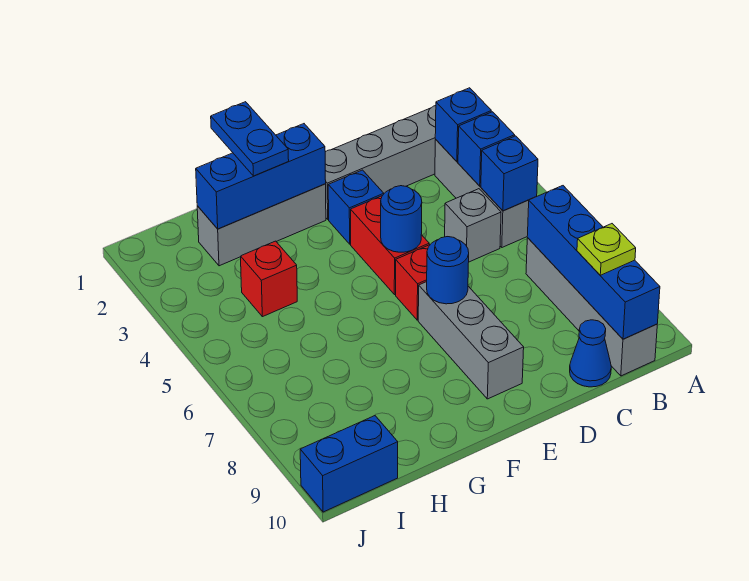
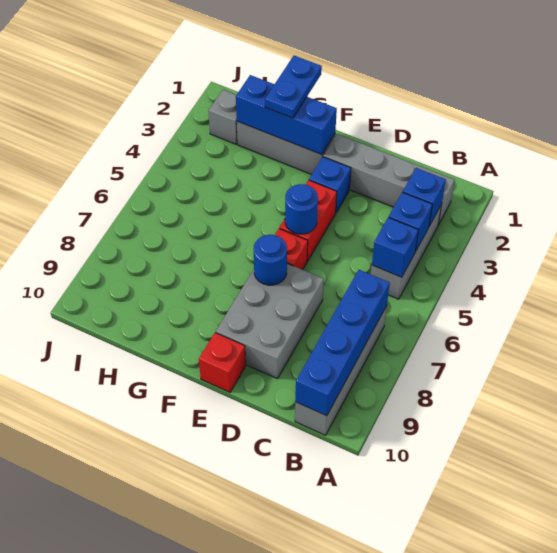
lime plate B9 level 3 -> none
grey brick C5 level 1 -> grey brick I2 level 1
blue cone C10 level 1 -> none
grey brick E7:E9 level 1 -> grey brick D7:E9 level 1
red brick H4 level 1 -> red brick E10 level 1
blue brick I10:J10 level 1 -> none

